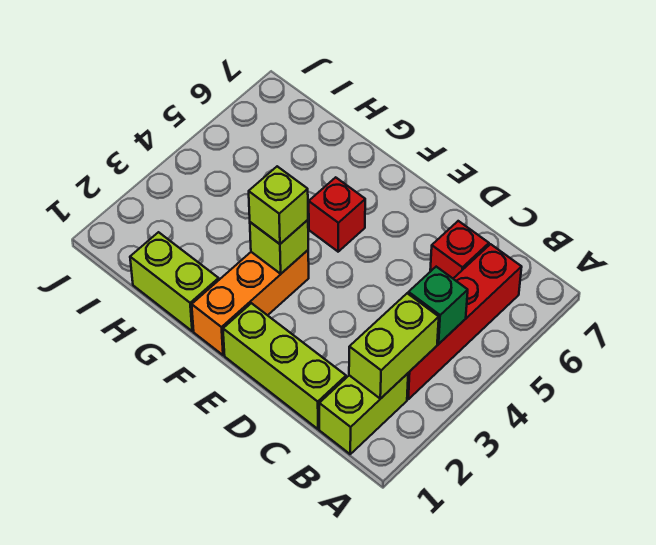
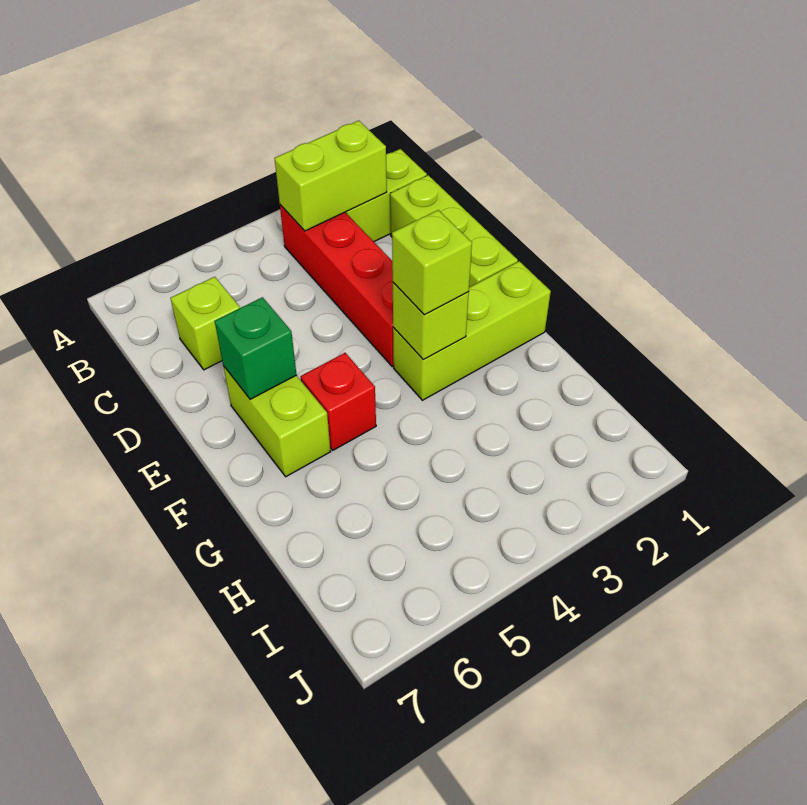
red brick B3:B6 level 1 -> red brick B3:E3 level 1
green brick B4 level 2 -> green brick E6 level 2
red brick C6 level 1 -> lime brick C6 level 1
orange brick F1:F3 level 1 -> lime brick F1:F3 level 1
lime brick G1:H1 level 1 -> lime brick E6:F6 level 1

